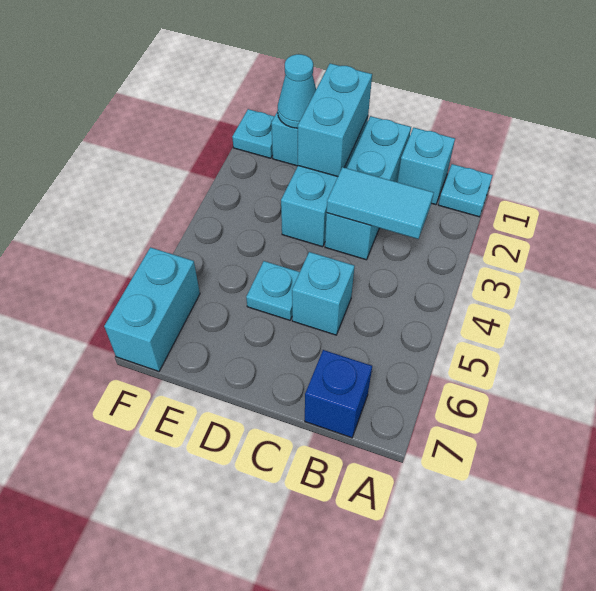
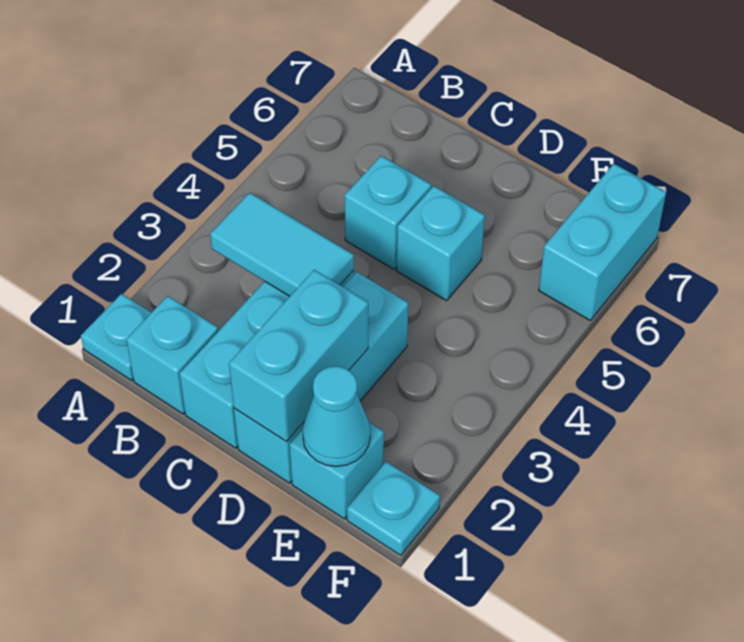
blue brick B7 level 1 -> none
cyan plate D5 level 1 -> cyan brick D5 level 1

